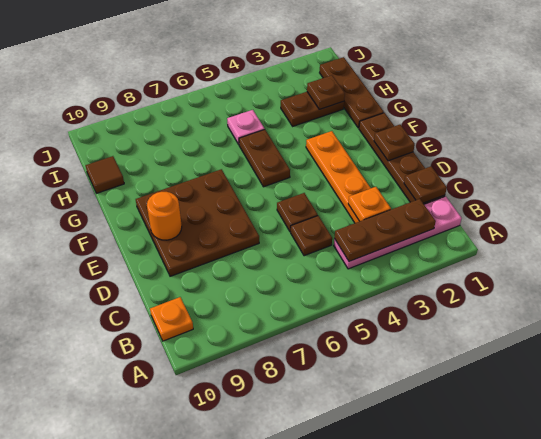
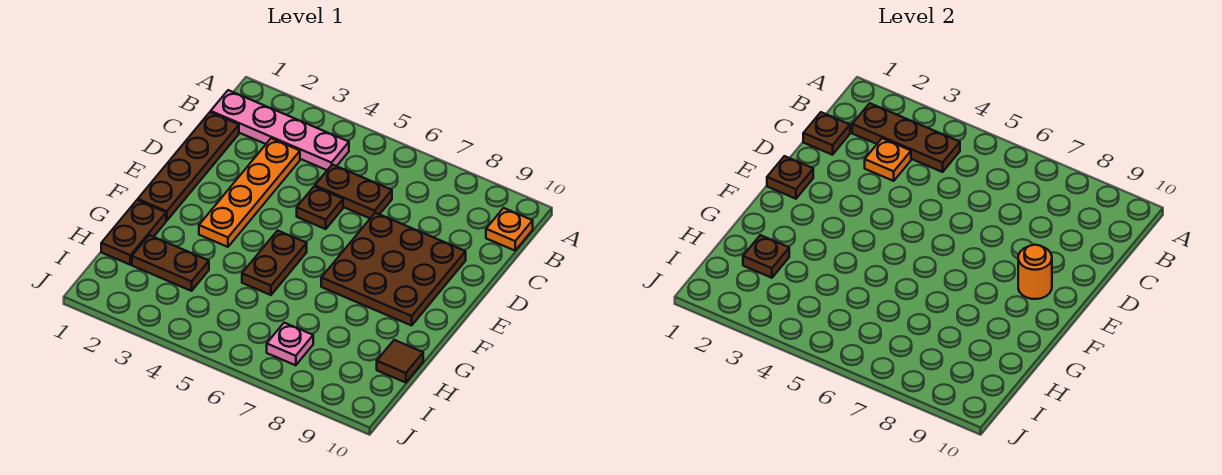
brown plate C5 level 1 -> brown plate C5:C6 level 1
brown plate G1:I1 level 1 -> brown plate G1:H1 level 1
pink plate H5 level 1 -> pink plate I7 level 1

